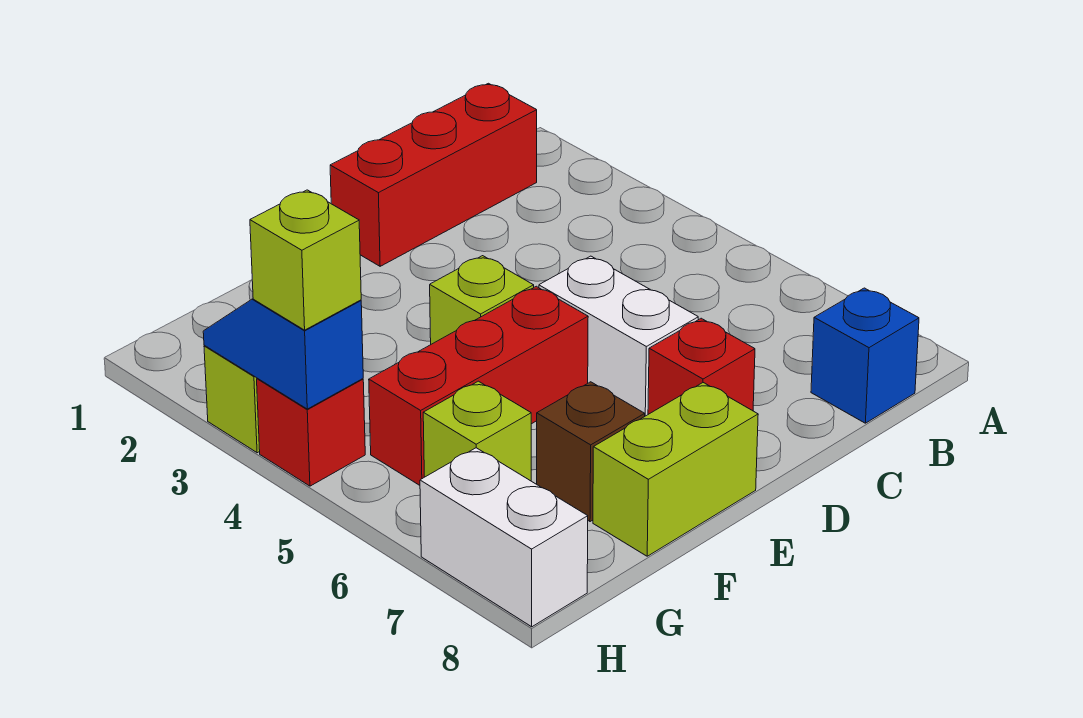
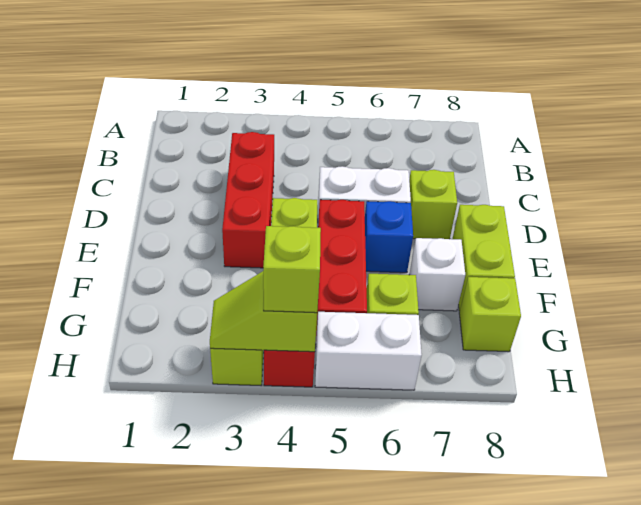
red brick B1:D1 level 1 -> red brick C3:E3 level 1
blue brick B8 level 1 -> blue brick E6 level 1
red brick D7 level 1 -> lime brick D7 level 1
brown brick F7 level 1 -> white brick F7 level 1
none -> lime brick G8 level 1
blue slope H3:H4 level 2 top 4 -> lime slope H3:H4 level 2 top 4
white brick H7:H8 level 1 -> white brick H5:H6 level 1

